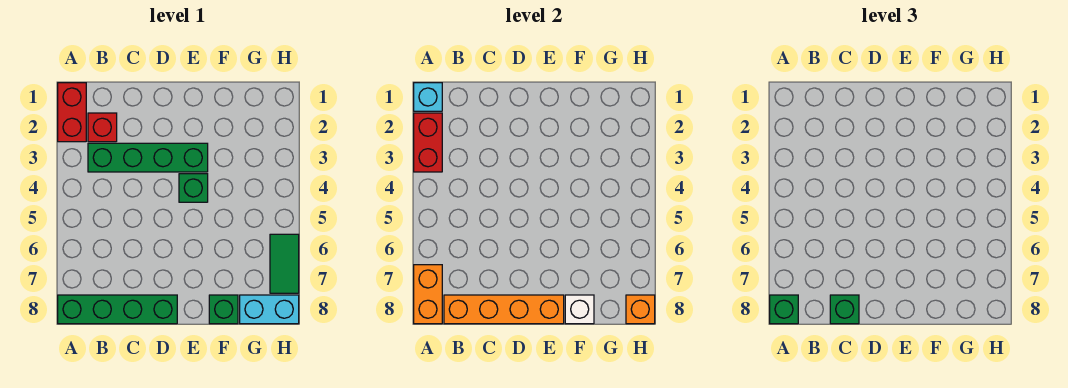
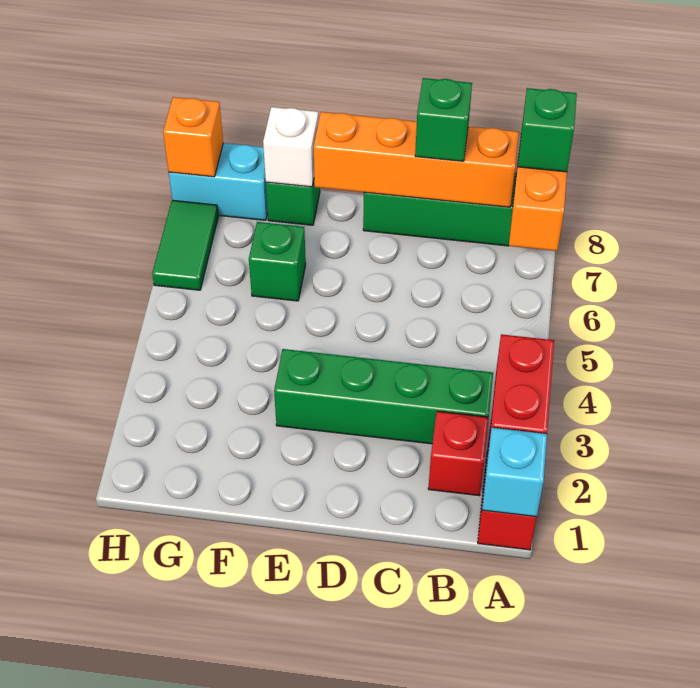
green brick E4 level 1 -> green brick F6 level 1

